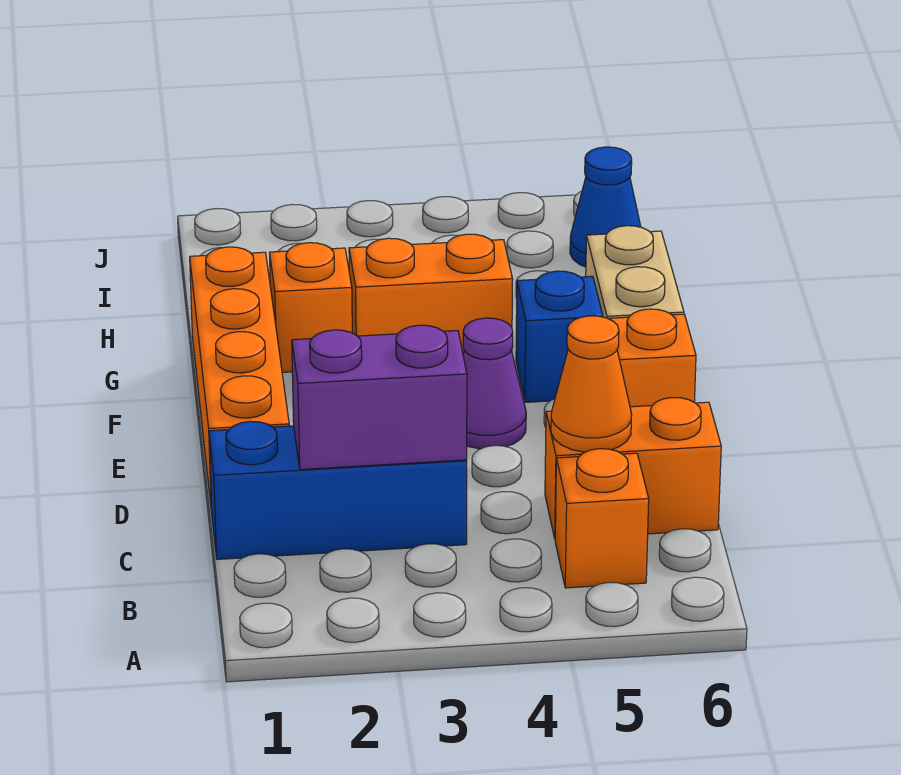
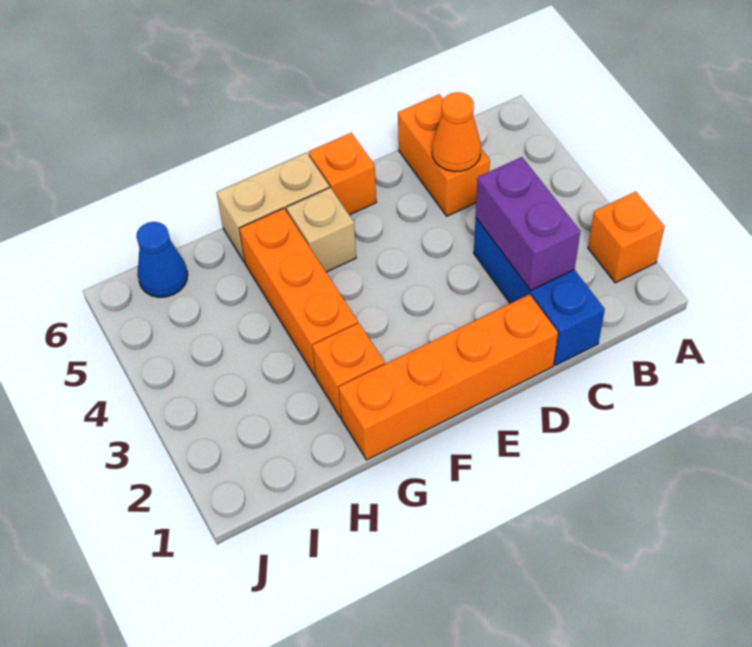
orange brick B5 level 1 -> orange brick A2 level 1
purple cone E4 level 1 -> none
blue brick F5 level 1 -> tan brick F5 level 1
orange brick G3:G4 level 1 -> orange brick G3:G5 level 1

